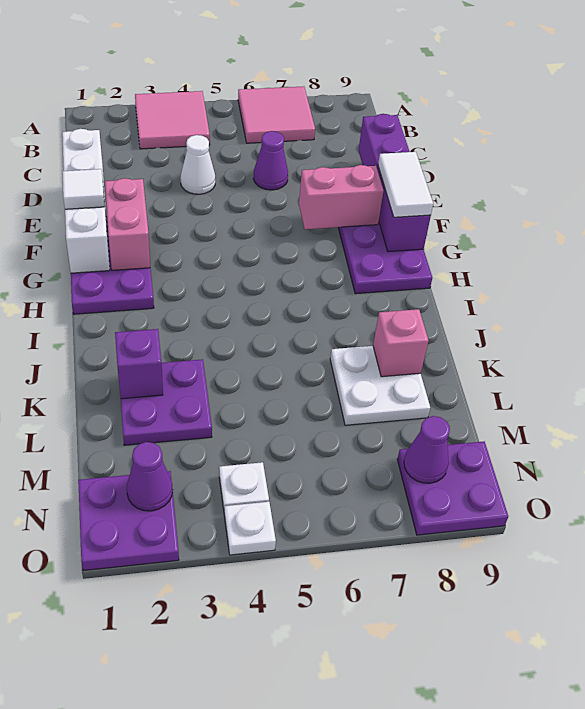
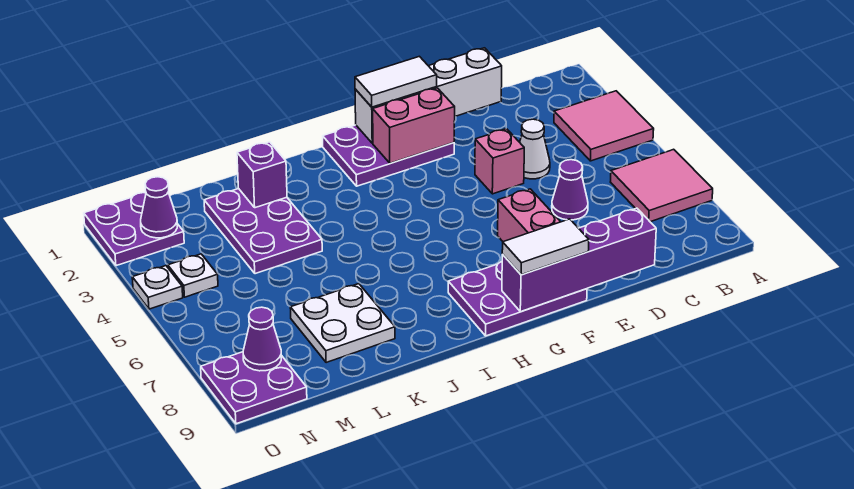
white tile F1 level 3 -> white tile F1:G1 level 3
purple plate K2:L3 level 1 -> purple plate K2:L4 level 1
pink brick K8 level 2 -> pink brick E4 level 1

